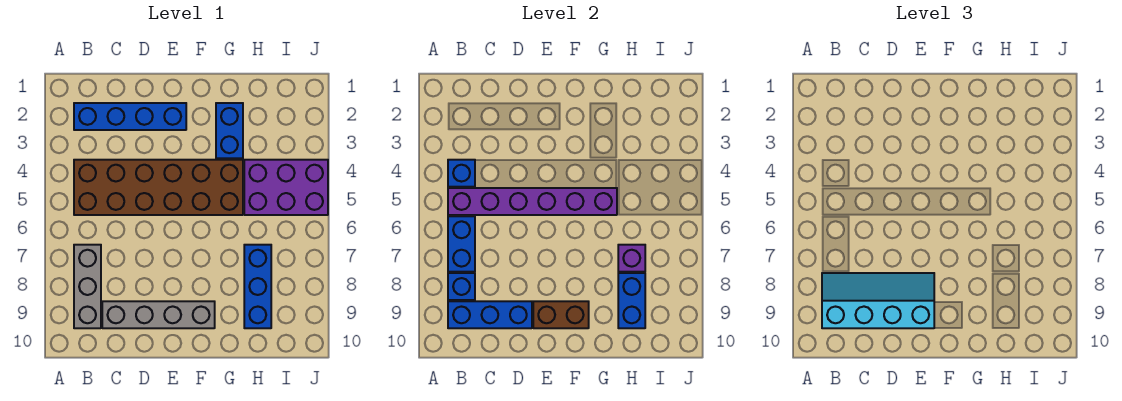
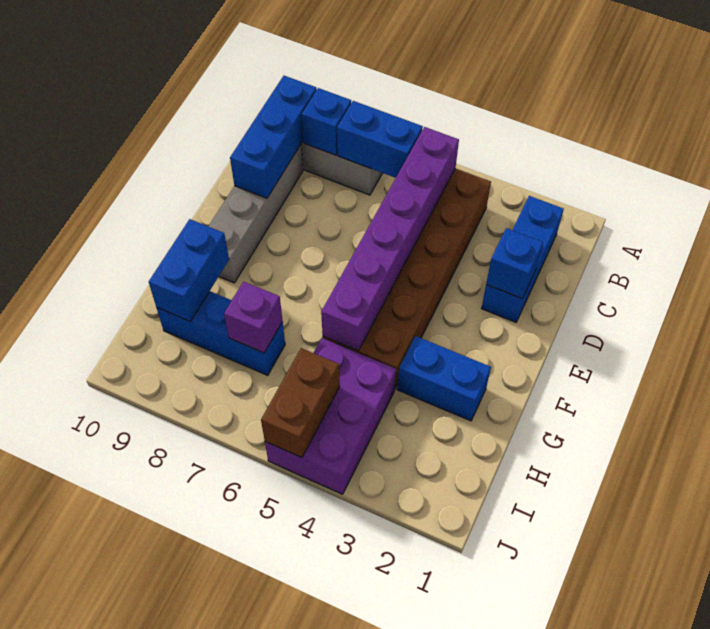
blue brick B2:E2 level 1 -> blue brick B2:D2 level 1
blue brick B4 level 2 -> blue brick D2 level 2
cyan slope B8:E9 level 3 top 9 -> none
brown brick E9:F9 level 2 -> brown brick I5:J5 level 2
blue brick H8:H9 level 2 -> blue brick G9:H9 level 2

